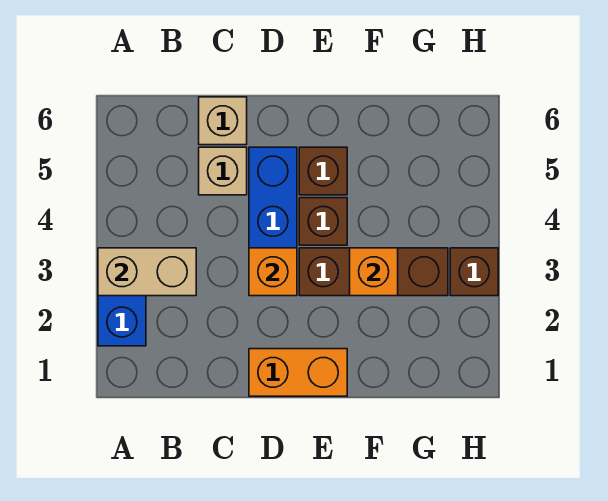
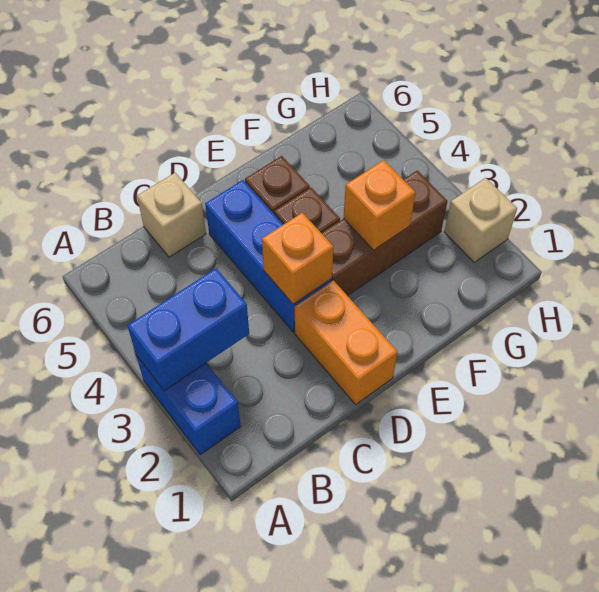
tan brick A3:B3 level 2 -> blue brick A3:B3 level 2
tan brick C5 level 1 -> tan brick H2 level 1
orange brick D1:E1 level 1 -> orange brick D1:D2 level 1
brown brick H3 level 1 -> none

